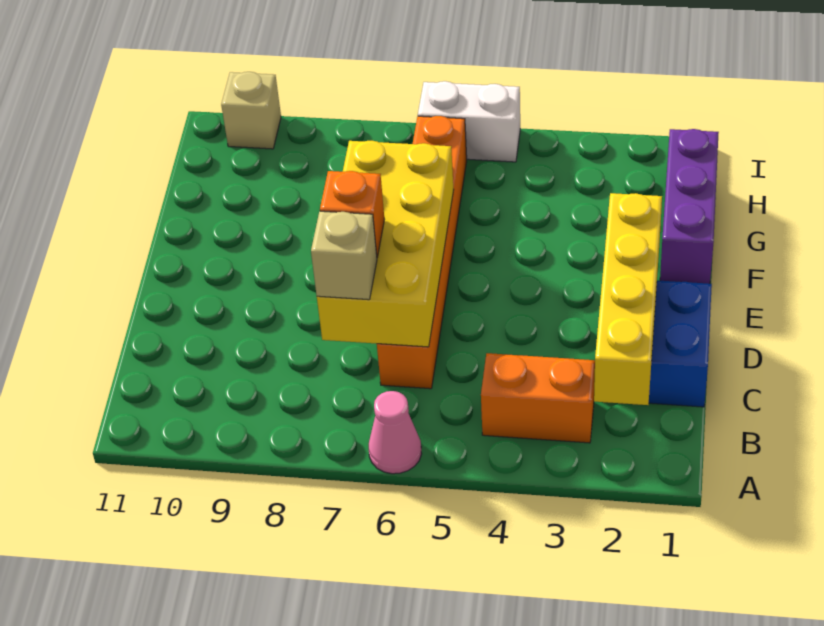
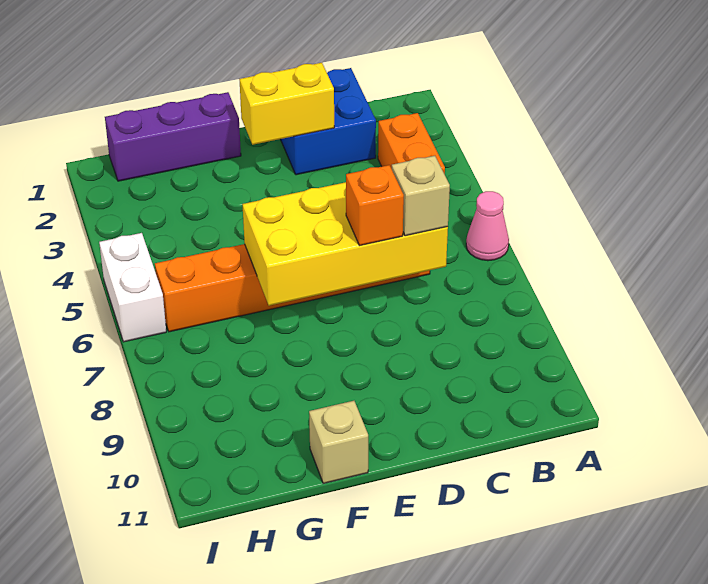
yellow brick B2:E2 level 2 -> yellow brick D2:E2 level 2
tan brick I10 level 1 -> tan brick F11 level 1

